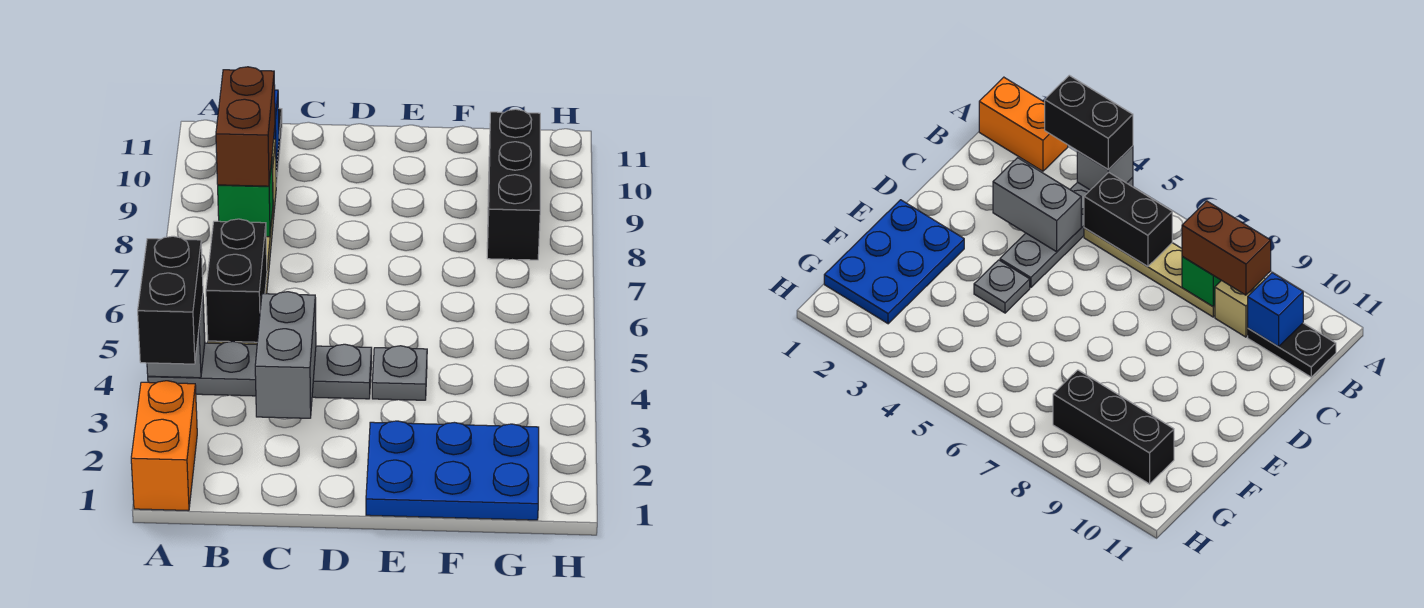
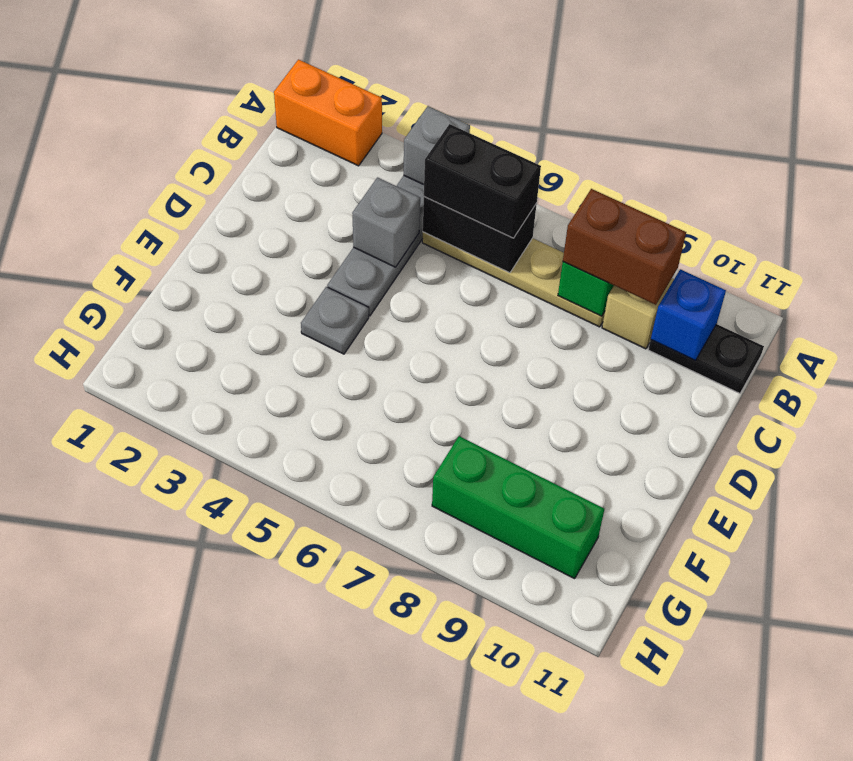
black brick A3:A4 level 3 -> black brick B5:B6 level 3
grey brick C3:C4 level 2 -> grey brick C4 level 2
blue plate E1:G2 level 1 -> none
black brick G8:G10 level 1 -> green brick G8:G10 level 1

